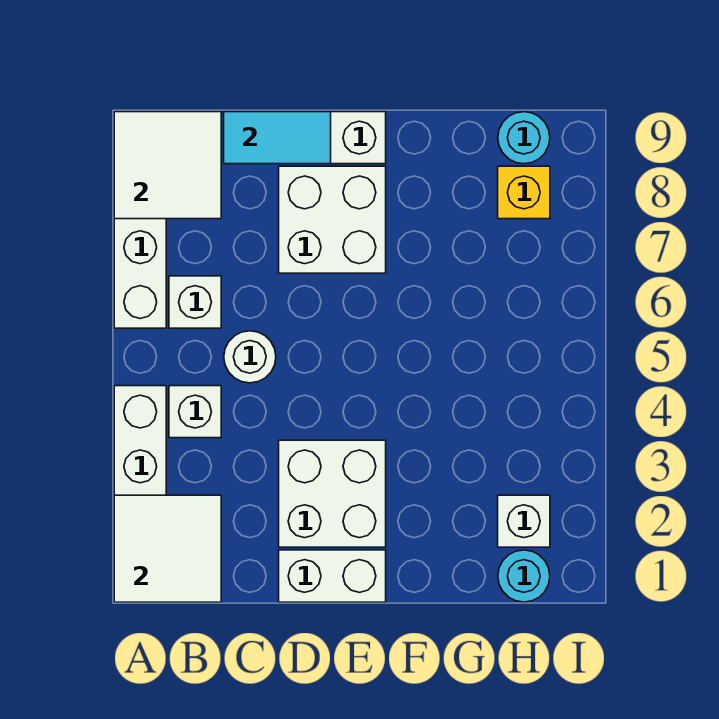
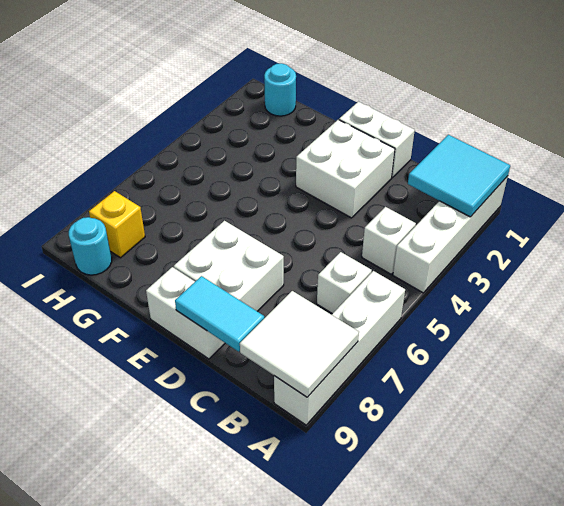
white tile A1:B2 level 2 -> cyan tile A1:B2 level 2
white round brick C5 level 1 -> none
white brick H2 level 1 -> none

